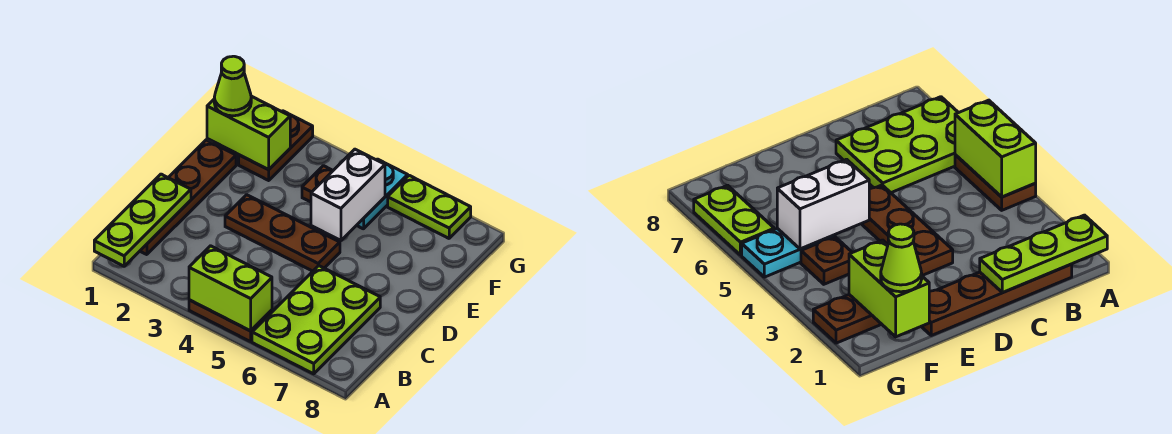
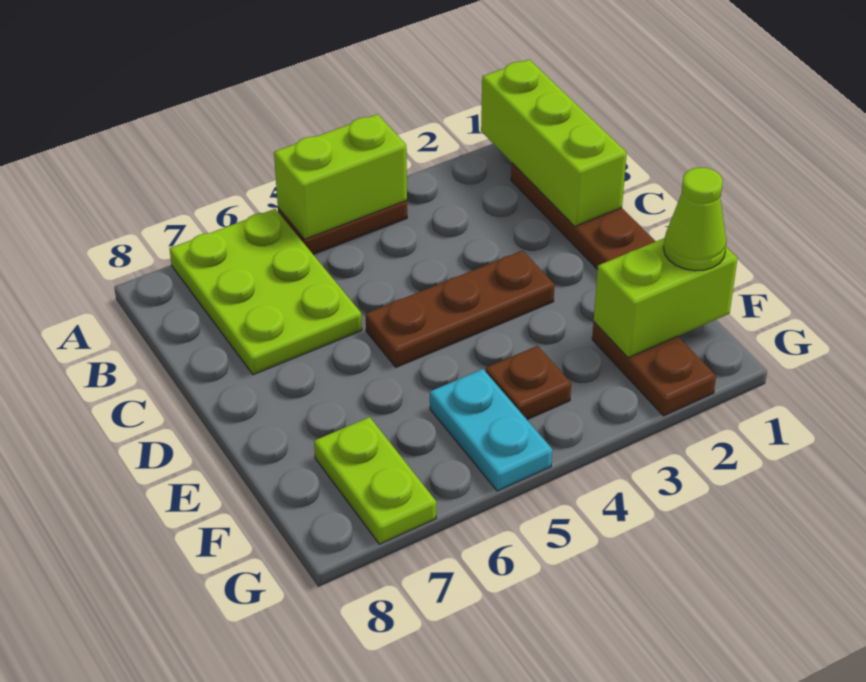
lime plate A1:C1 level 2 -> lime brick A1:C1 level 2
white brick E5:F5 level 2 -> none
lime plate G6:G7 level 1 -> lime plate F7:G7 level 1

